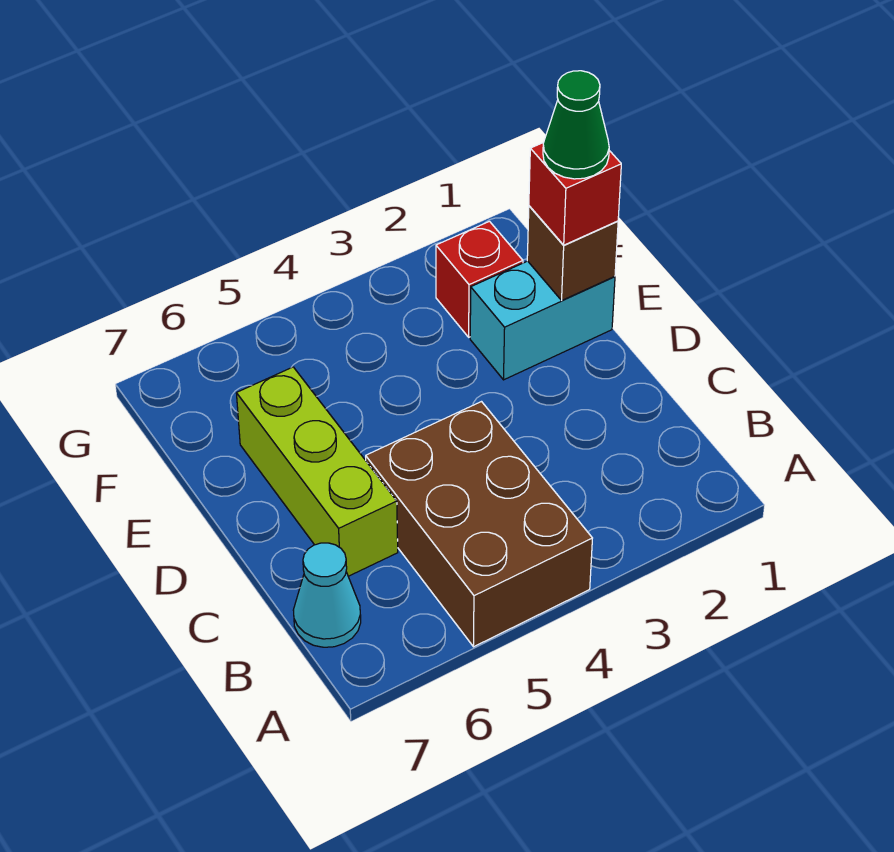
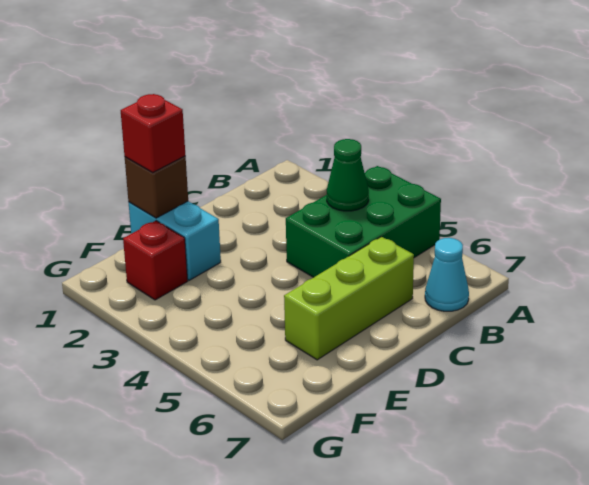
brown brick A4:C5 level 1 -> green brick A4:C5 level 1
green cone E1 level 4 -> green cone B4 level 2

